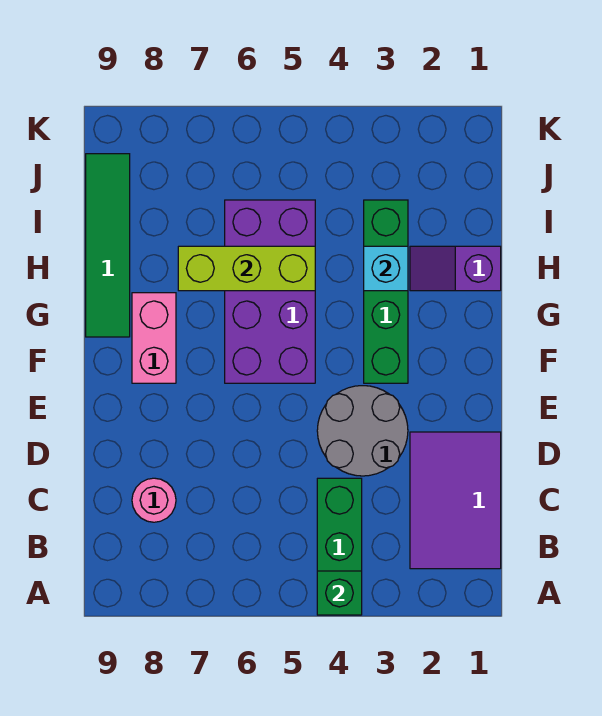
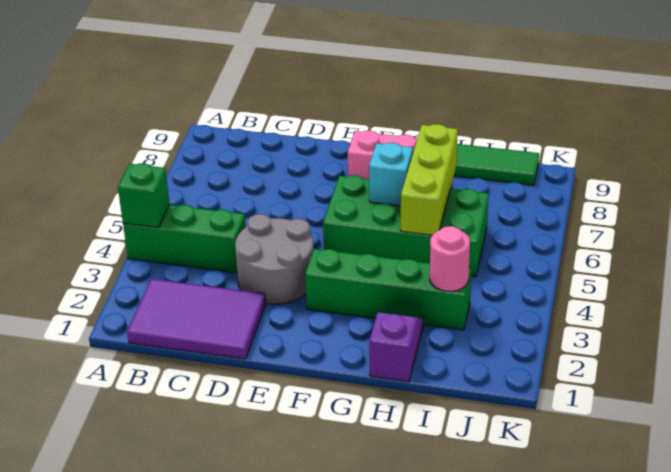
pink round brick C8 level 1 -> pink round brick I3 level 2
purple brick F5:I6 level 1 -> green brick F5:I6 level 1
cyan brick H3 level 2 -> cyan brick G6 level 2

